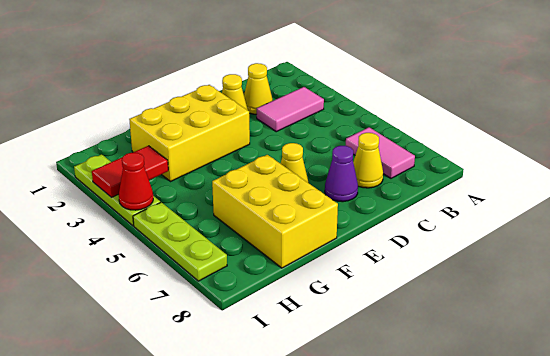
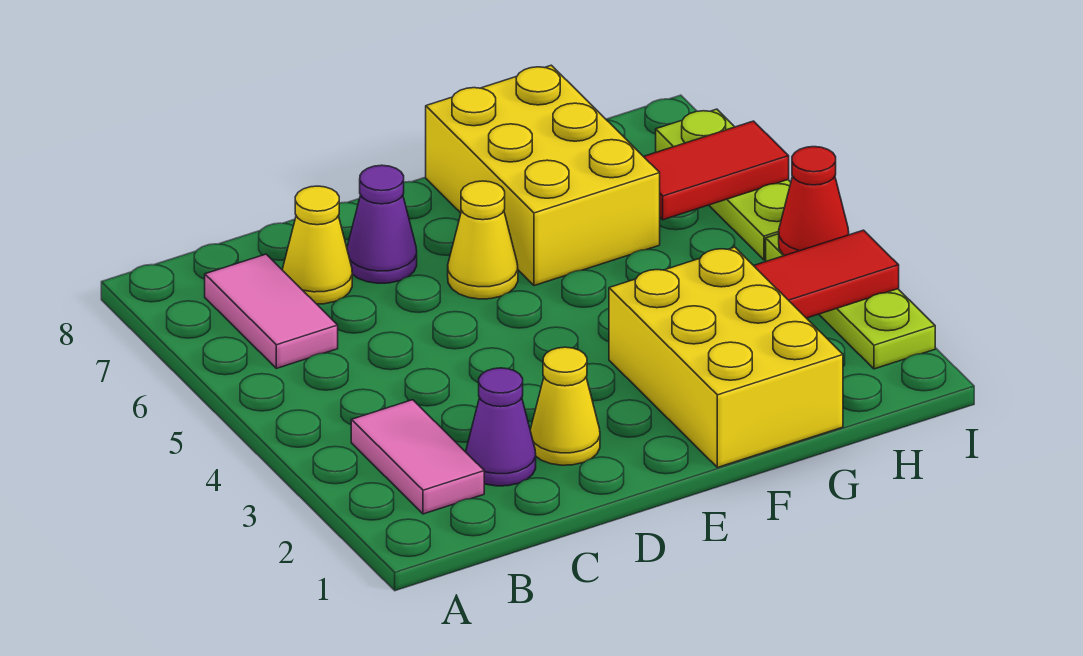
pink tile B3:C3 level 1 -> pink tile B2:B3 level 1
yellow cone C2 level 1 -> purple cone C2 level 1
yellow brick E2:G3 level 1 -> yellow brick F1:G3 level 1
none -> red tile H6:I6 level 2

